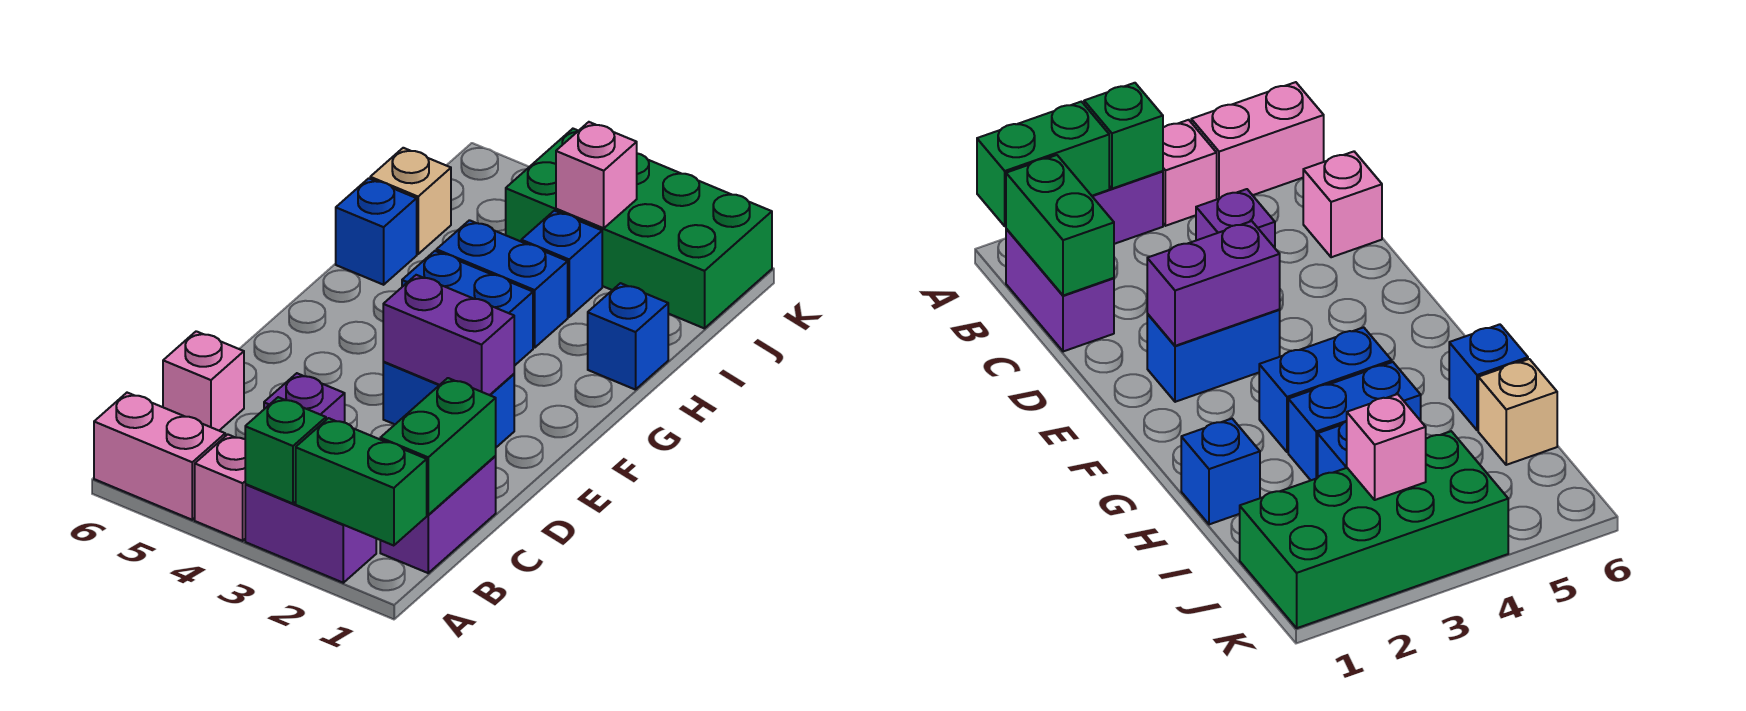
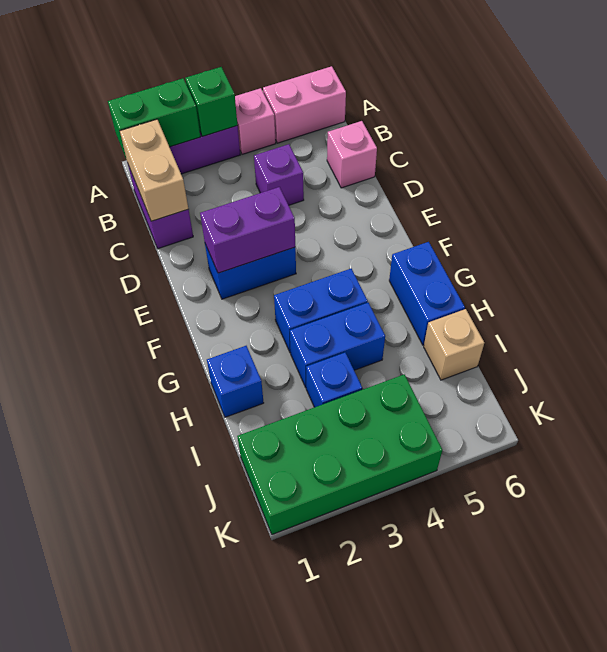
green brick B1:C1 level 2 -> tan brick B1:C1 level 2
blue brick H6 level 1 -> blue brick G6:H6 level 1
pink brick J3 level 2 -> none

